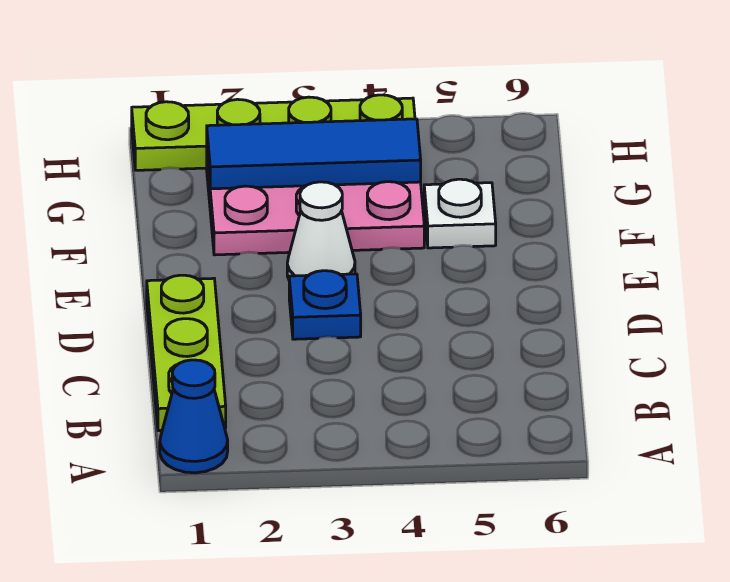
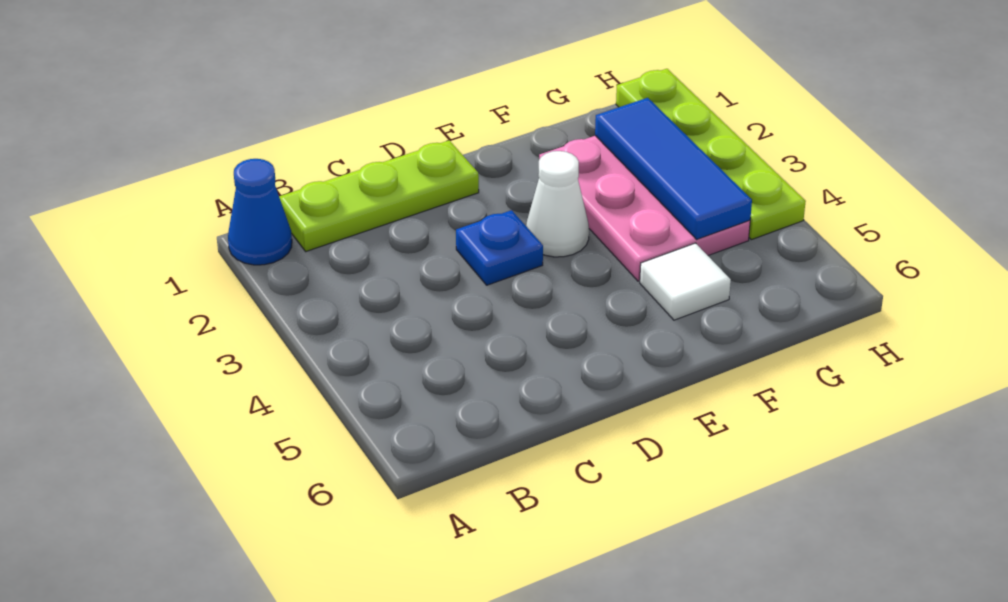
white plate F5 level 1 -> white tile F5 level 1

